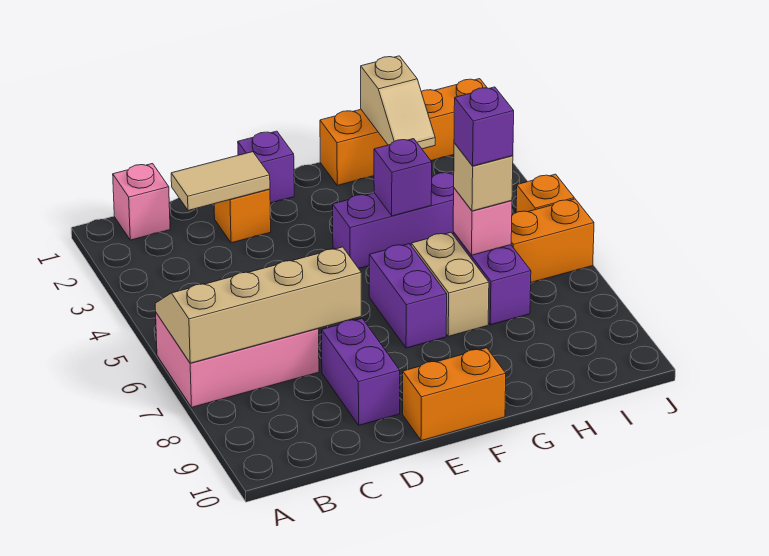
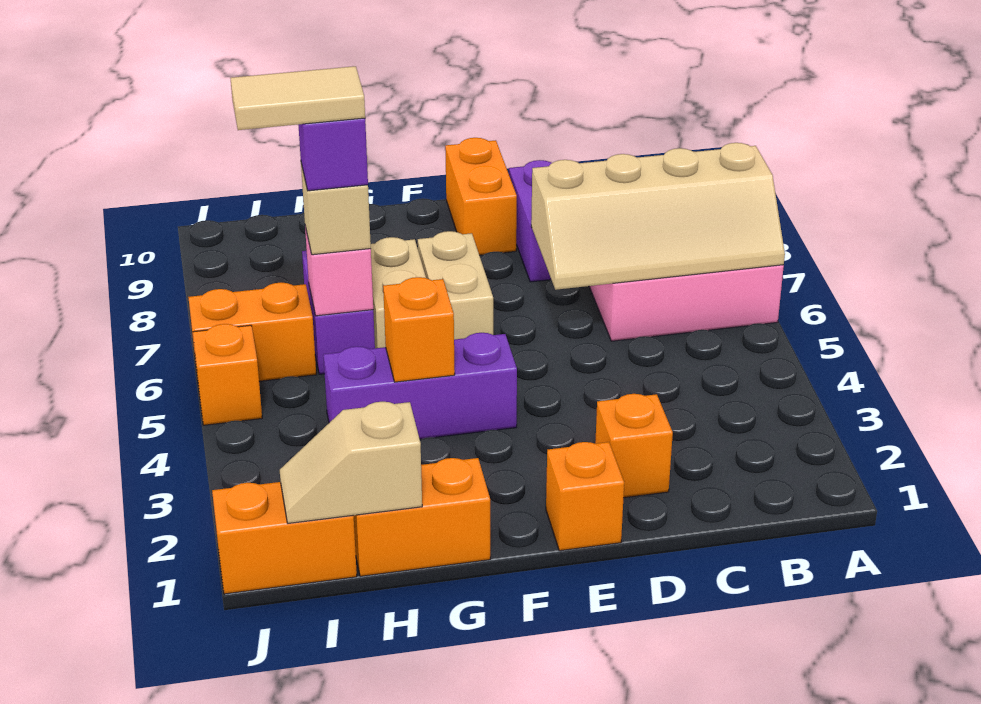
pink brick B1 level 1 -> none
tan tile C2:D2 level 2 -> tan tile H6:I6 level 5
purple brick E1 level 1 -> orange brick E1 level 1
orange brick E10:F10 level 1 -> orange brick E9:E10 level 1
purple brick F6:F7 level 1 -> tan brick F6:F7 level 1
purple brick G4 level 2 -> orange brick G4 level 2
tan slope H1:H2 level 2 top 1 -> tan slope H1:I1 level 2 top H

